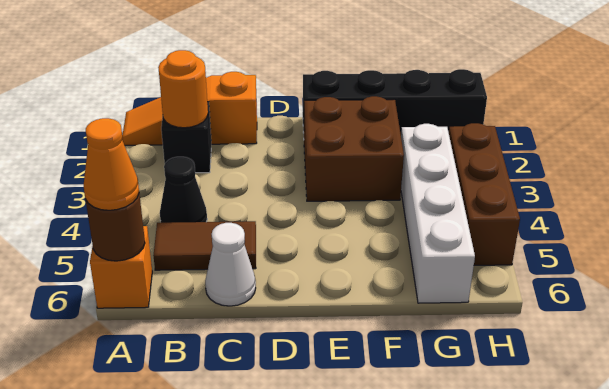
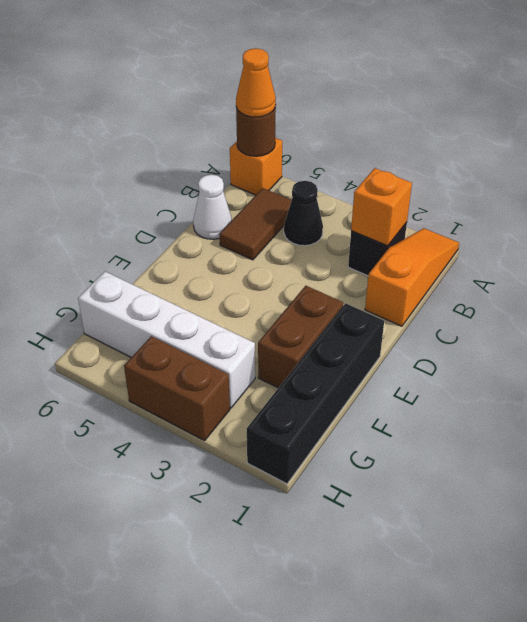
orange round brick B2 level 2 -> orange brick B2 level 2
brown brick E2:F3 level 1 -> brown brick E2:F2 level 1
brown brick H3:H5 level 1 -> brown brick H3:H4 level 1

